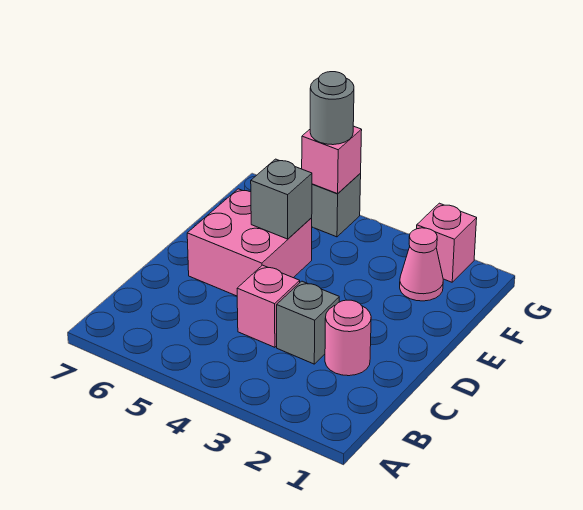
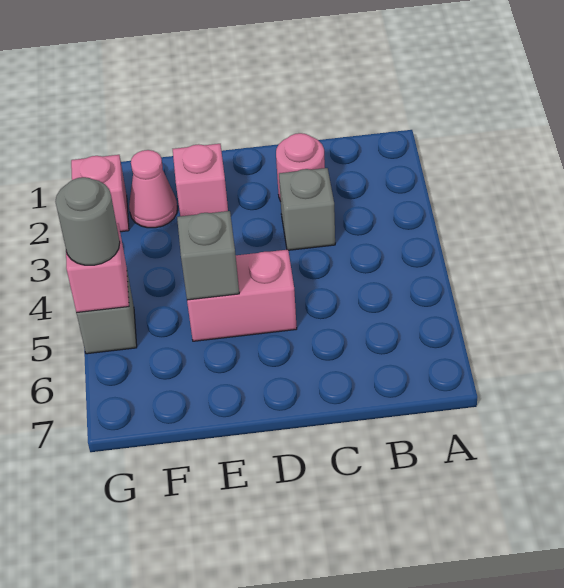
pink brick C4 level 1 -> pink brick E2 level 1
pink brick D5:E6 level 1 -> pink brick D5:E5 level 1

